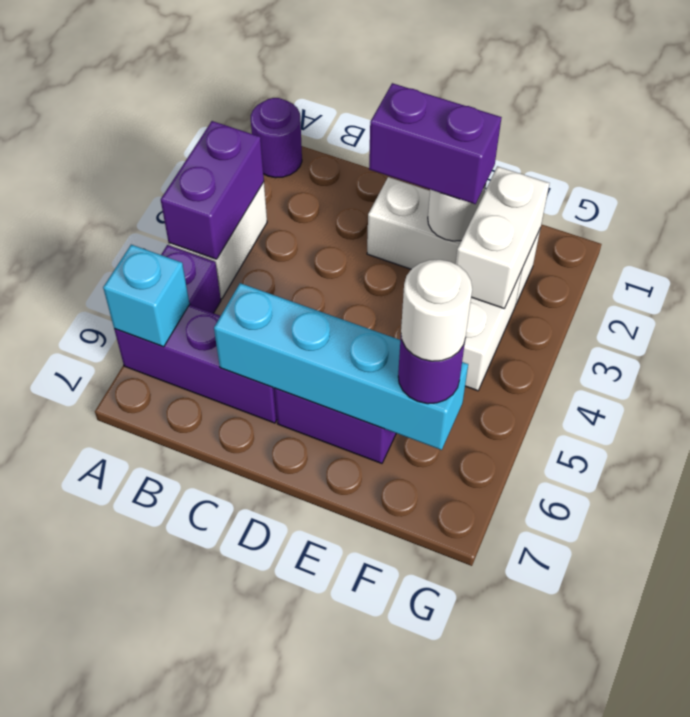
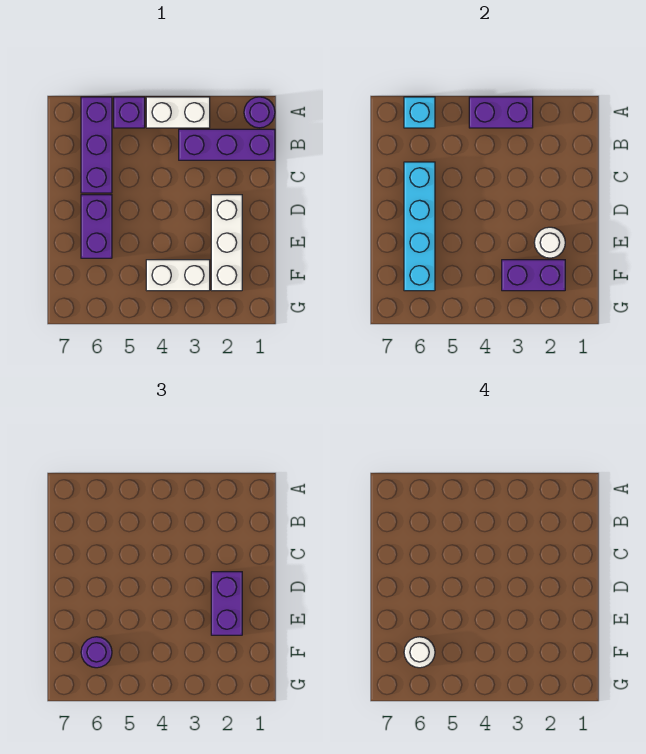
none -> purple brick B1:B3 level 1
white brick F2:F3 level 2 -> purple brick F2:F3 level 2

